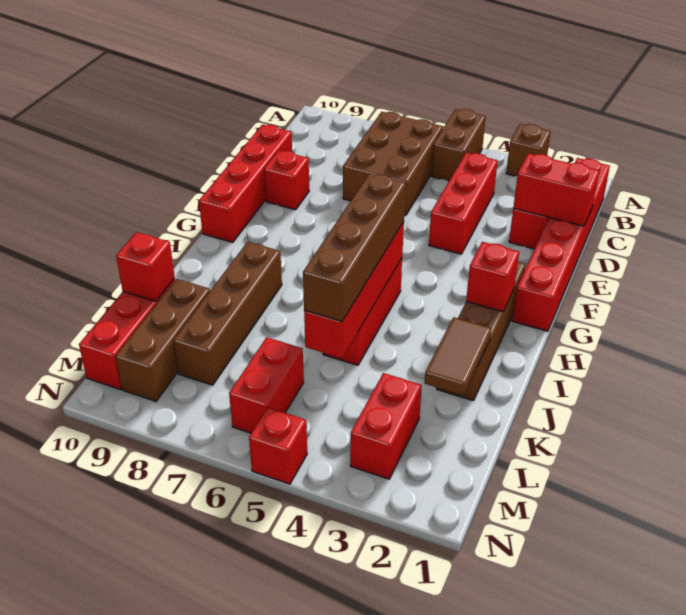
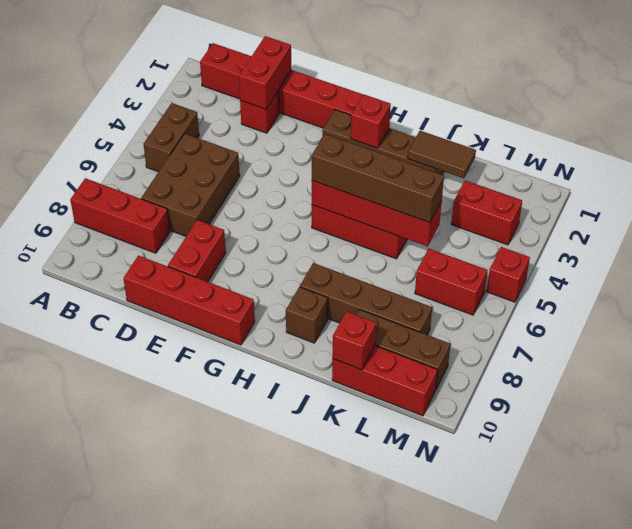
brown brick A3 level 1 -> brown brick I9 level 1
brown brick A5:B5 level 1 -> brown brick B4:B5 level 1
brown brick B6:D7 level 1 -> brown brick C5:D7 level 1
red brick C4:E4 level 1 -> red brick A8:C8 level 1
red brick E9 level 1 -> red brick E8:E9 level 1

